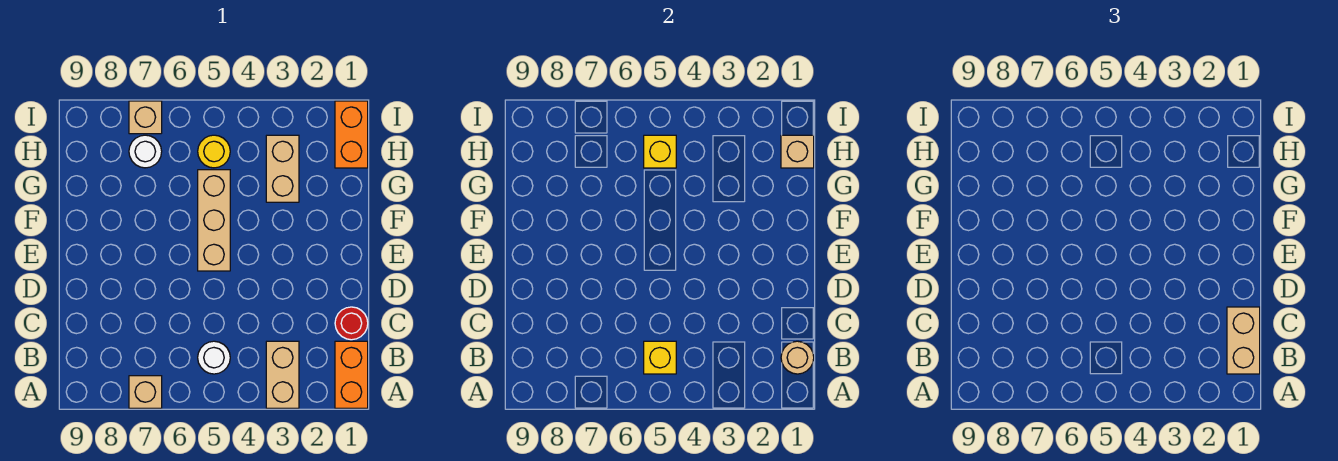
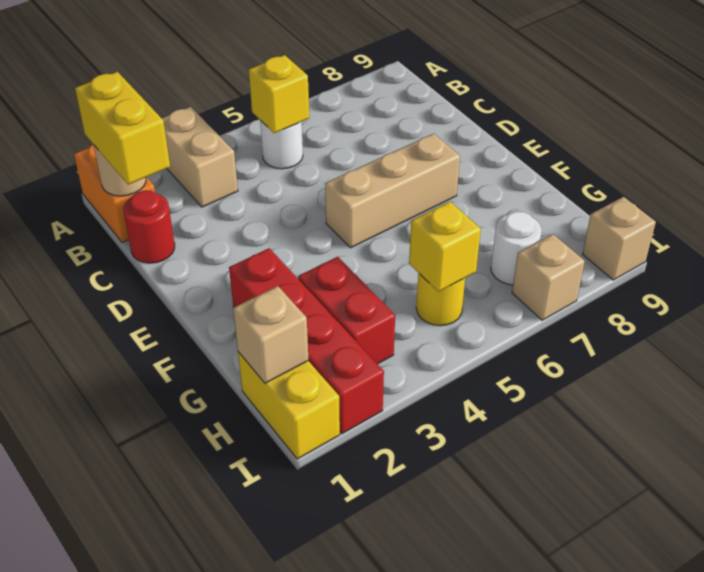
tan brick A7 level 1 -> tan brick I9 level 1
tan brick B1:C1 level 3 -> yellow brick B1:C1 level 3
tan brick E5:G5 level 1 -> tan brick E5:E7 level 1
none -> red brick F2:I2 level 1
tan brick G3:H3 level 1 -> red brick G3:H3 level 1
orange brick H1:I1 level 1 -> yellow brick H1:I1 level 1

